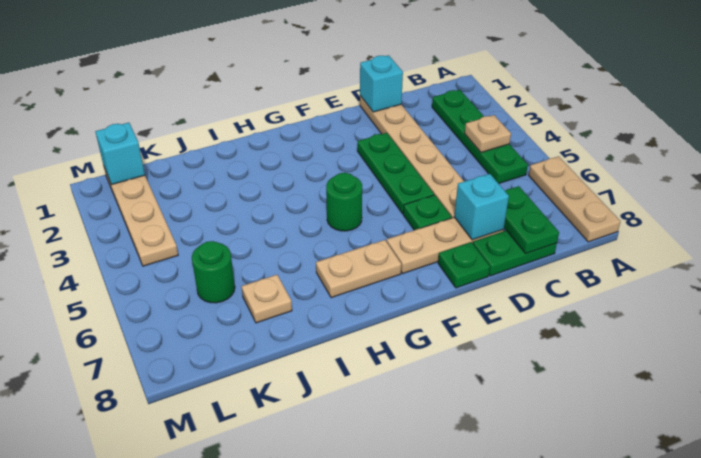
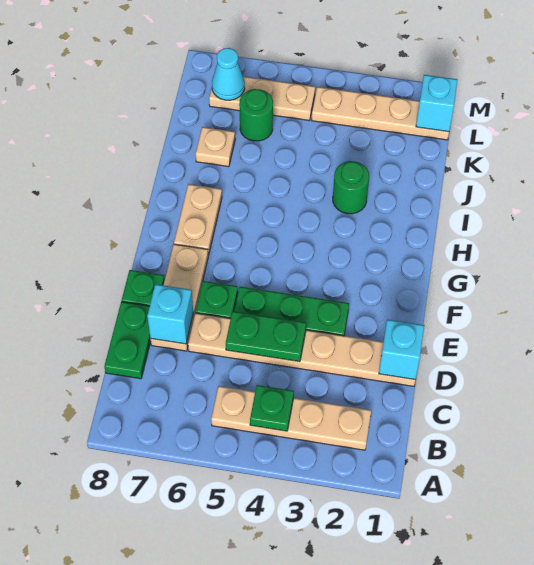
tan plate A6:A8 level 1 -> tan plate L5:L7 level 1
green plate B2:B5 level 1 -> tan plate B2:B5 level 1
tan plate B4 level 2 -> green plate B4 level 2
green plate C7:C8 level 2 -> green plate D4:D5 level 2
green round brick G5 level 1 -> green round brick I3 level 1
none -> cyan cone L7 level 2

